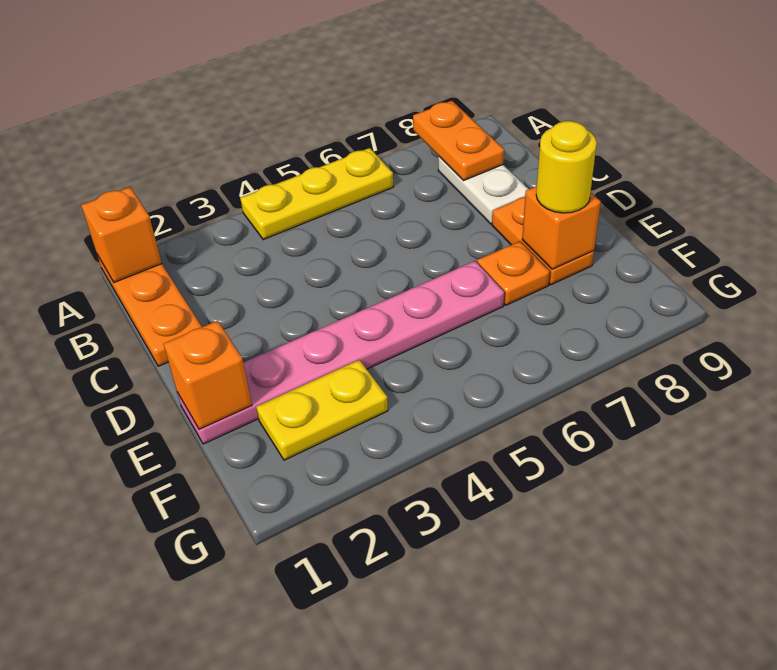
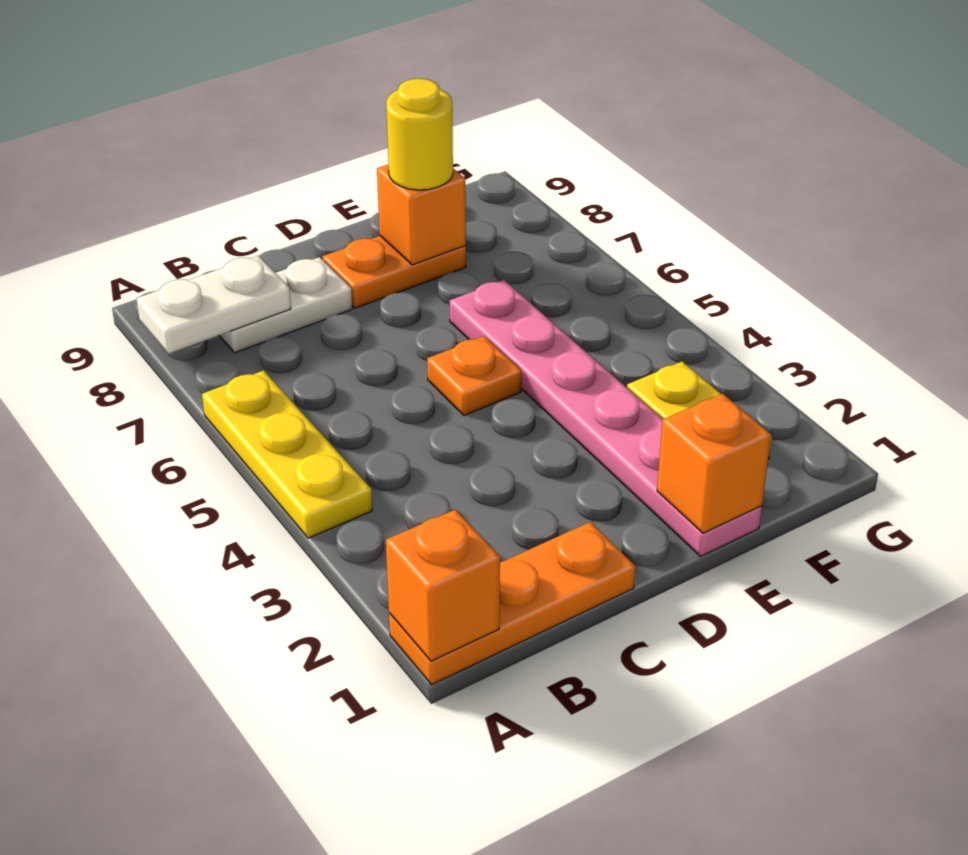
orange plate A8:B8 level 2 -> white plate A8:B8 level 2
orange plate E7 level 1 -> orange plate D5 level 1

